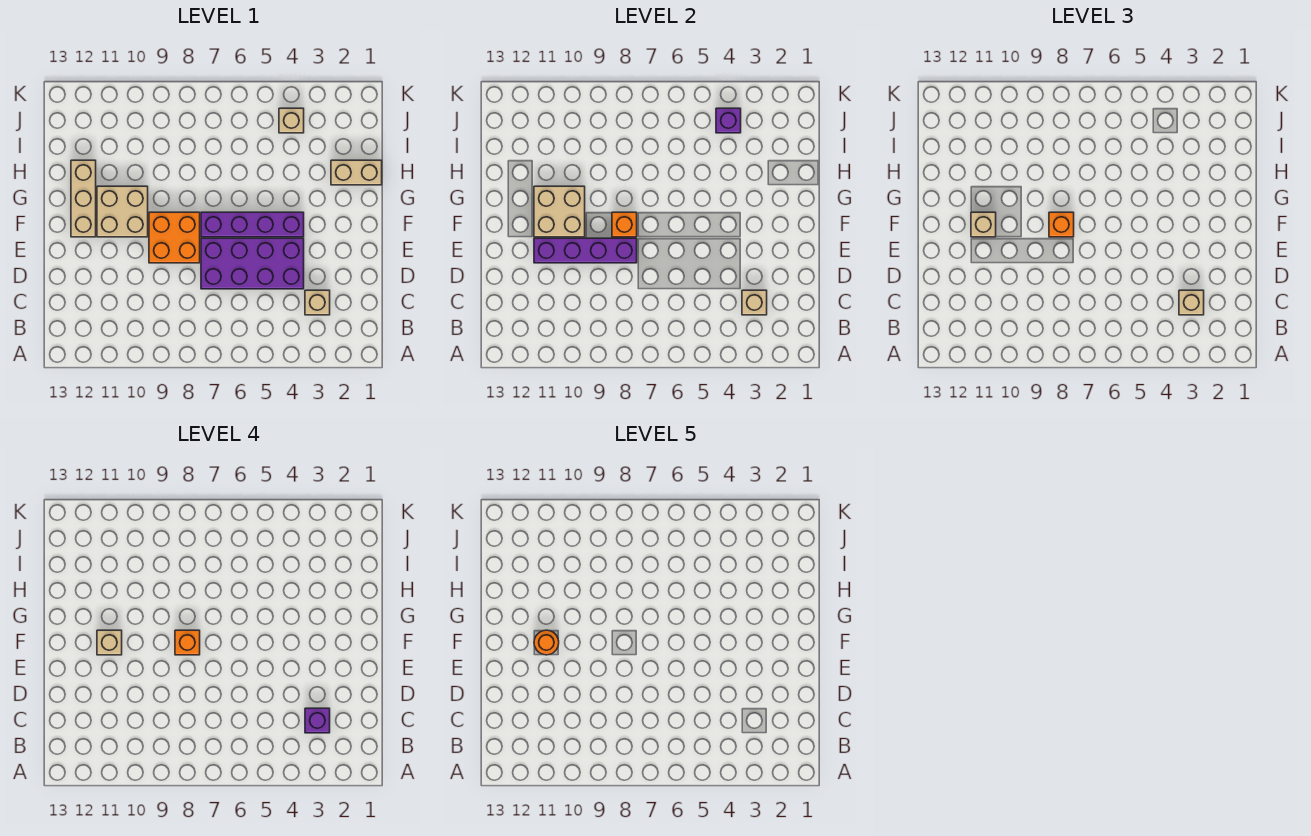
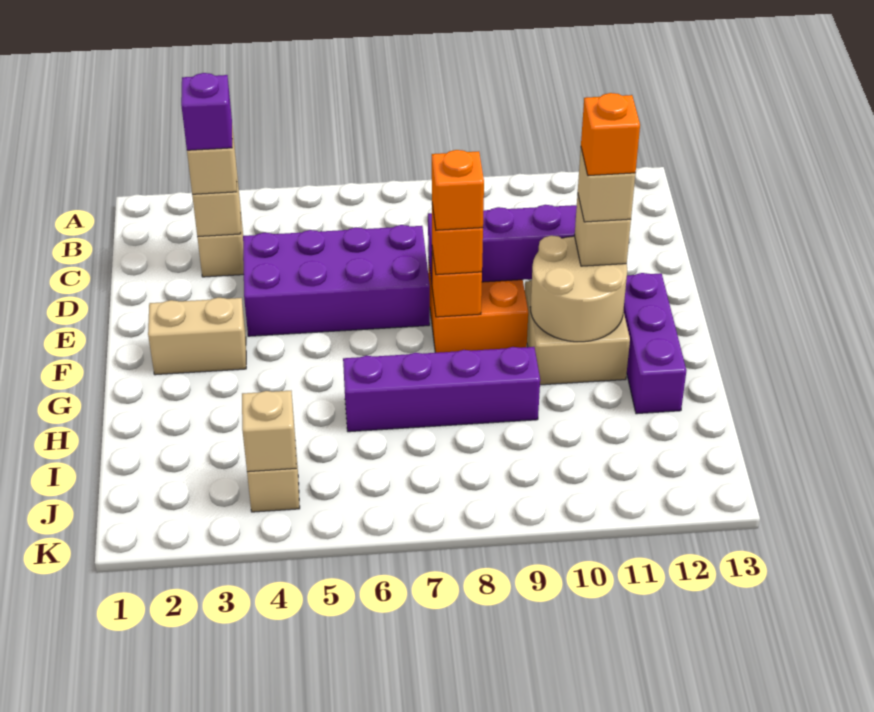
purple brick F4:F7 level 1 -> purple brick H6:H9 level 1
tan brick F10:G11 level 2 -> tan round brick F10:G11 level 2
orange round brick F11 level 5 -> orange brick F11 level 5
tan brick F12:H12 level 1 -> purple brick F12:H12 level 1
tan brick H1:H2 level 1 -> tan brick F2:F3 level 1
purple brick J4 level 2 -> tan brick J4 level 2

